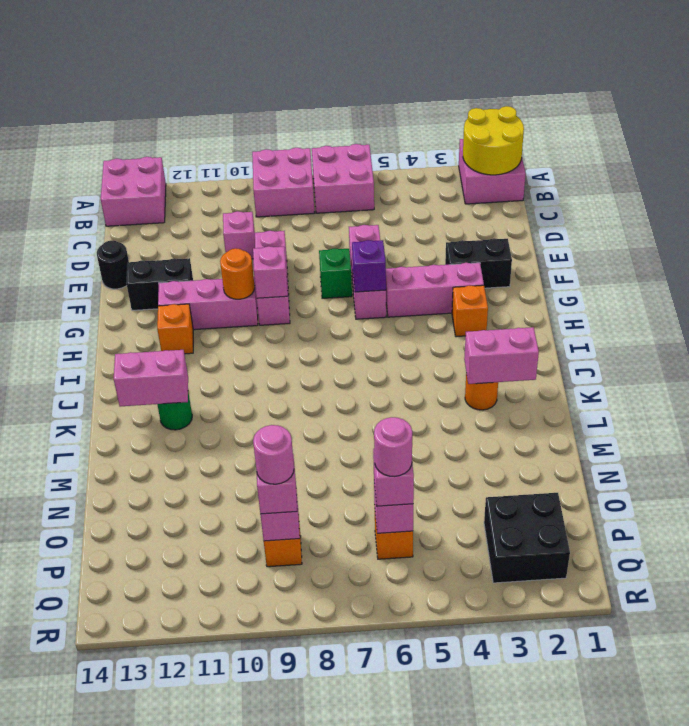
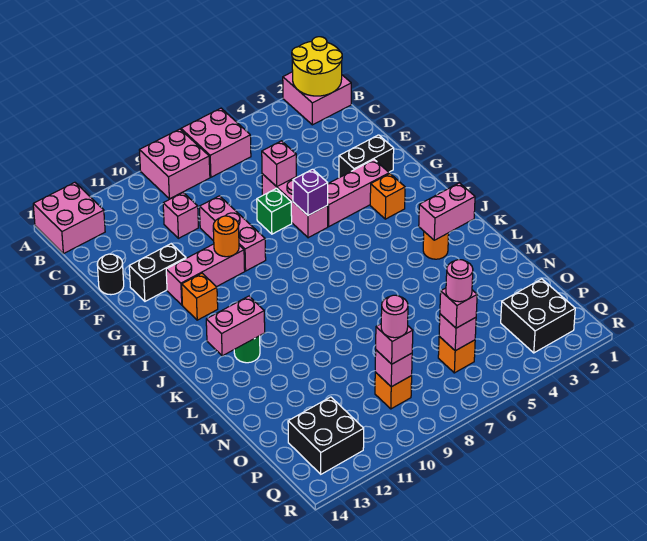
pink brick G9 level 2 -> pink brick E6 level 2
none -> black brick P12:Q13 level 1

